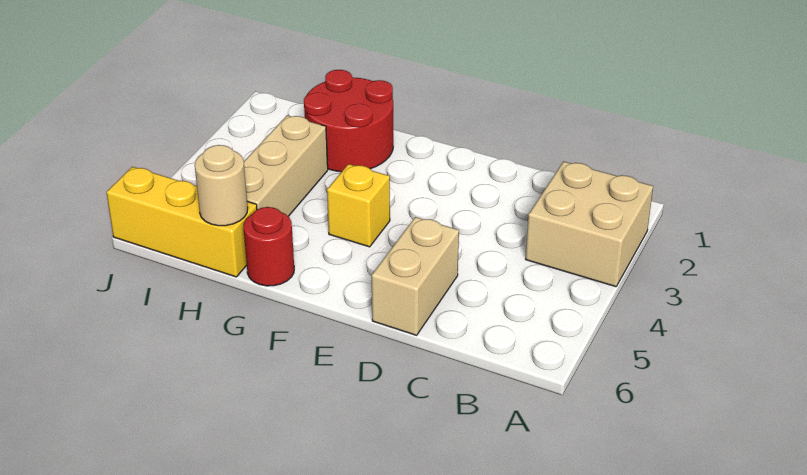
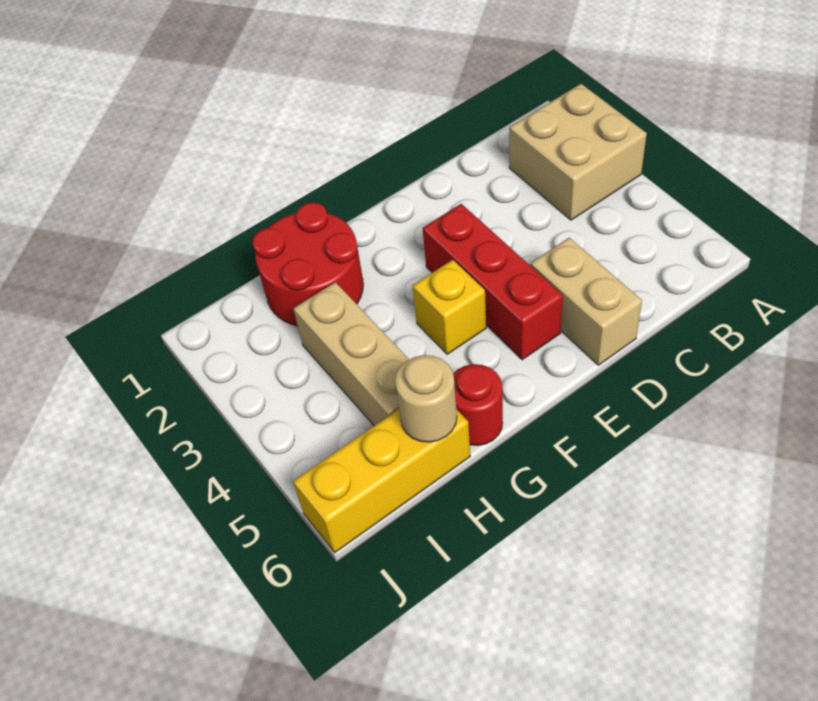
none -> red brick E3:E5 level 1

